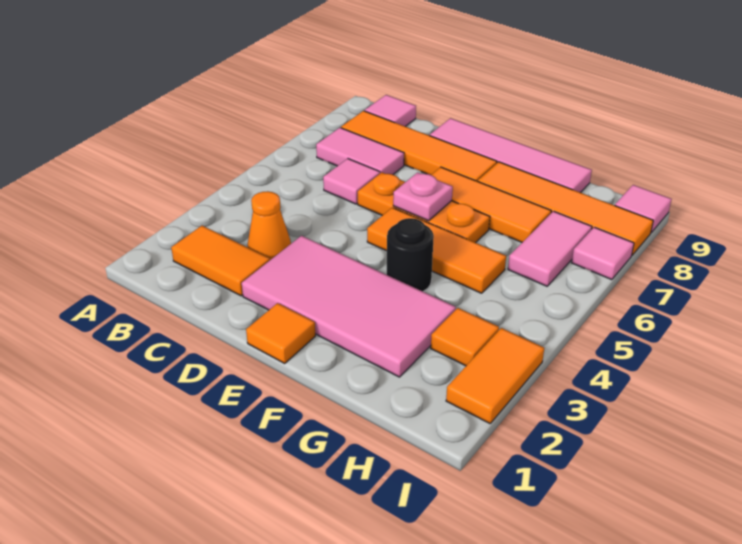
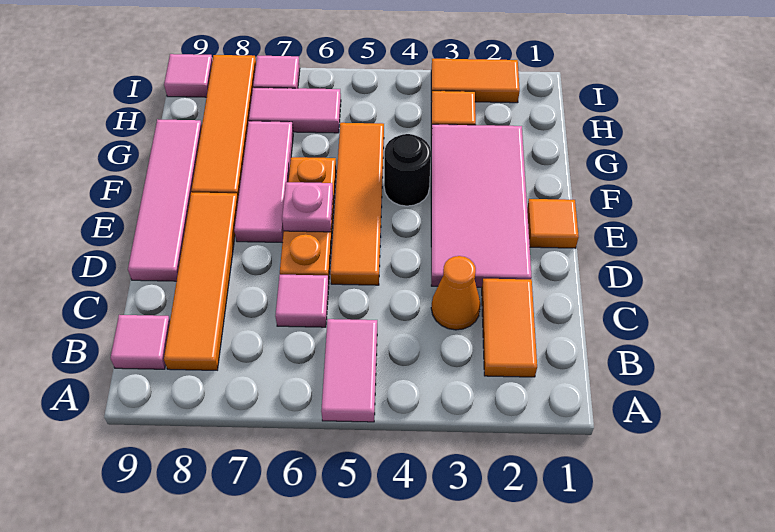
pink tile B7:C7 level 1 -> pink tile A5:B5 level 1
orange tile E5:G5 level 1 -> orange tile D5:G5 level 1
orange tile E7:G7 level 1 -> pink tile E7:G7 level 1

